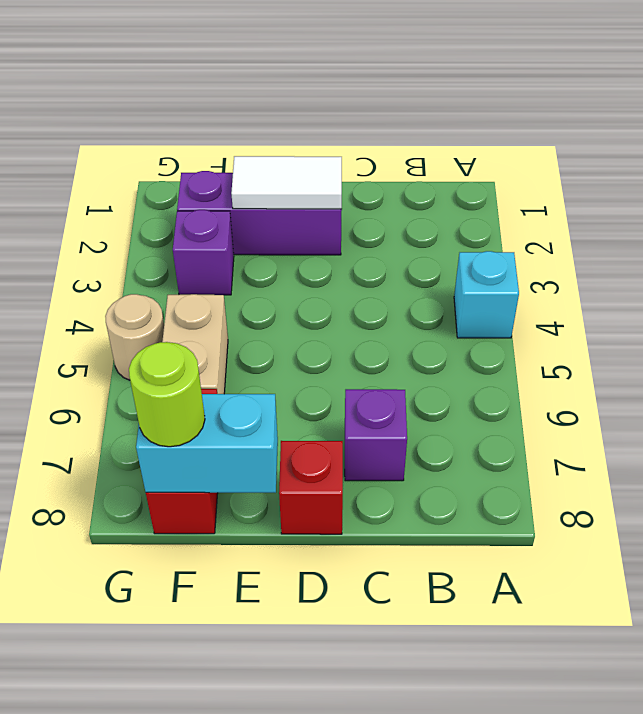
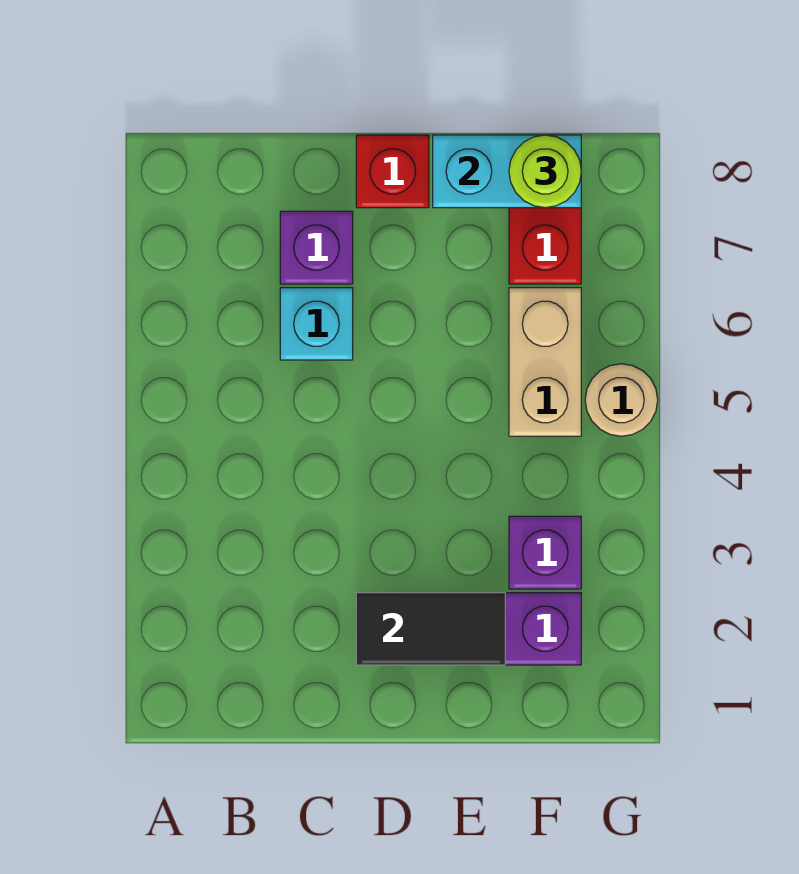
cyan brick A4 level 1 -> cyan brick C6 level 1
white tile D2:E2 level 2 -> black tile D2:E2 level 2

